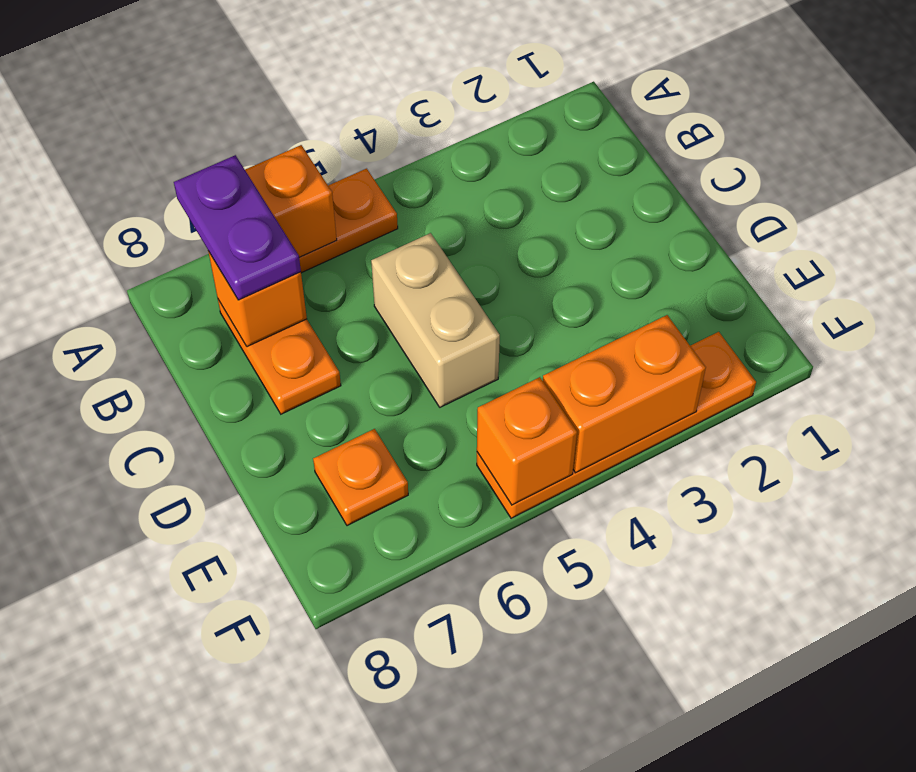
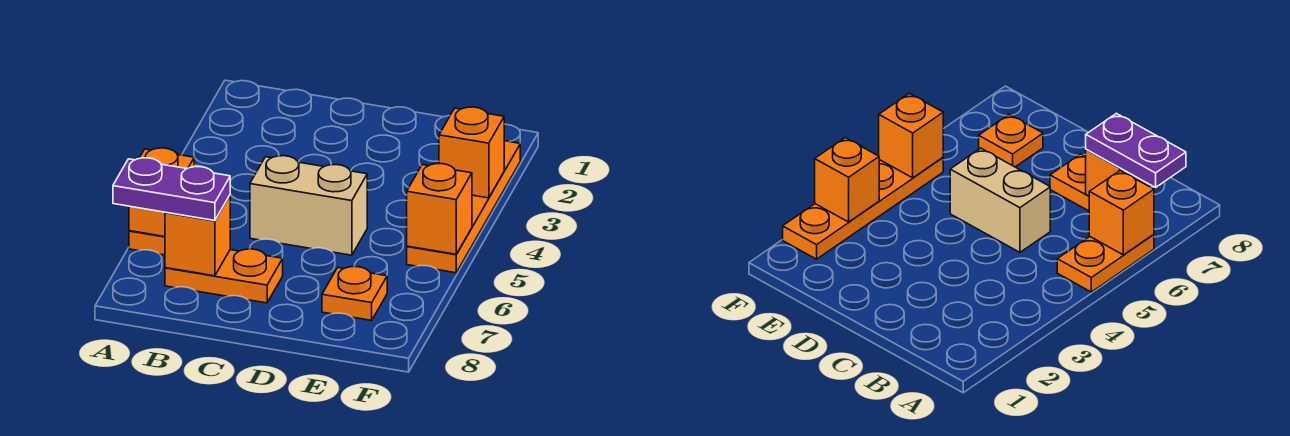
orange brick F3:F4 level 2 -> orange brick F3 level 2

